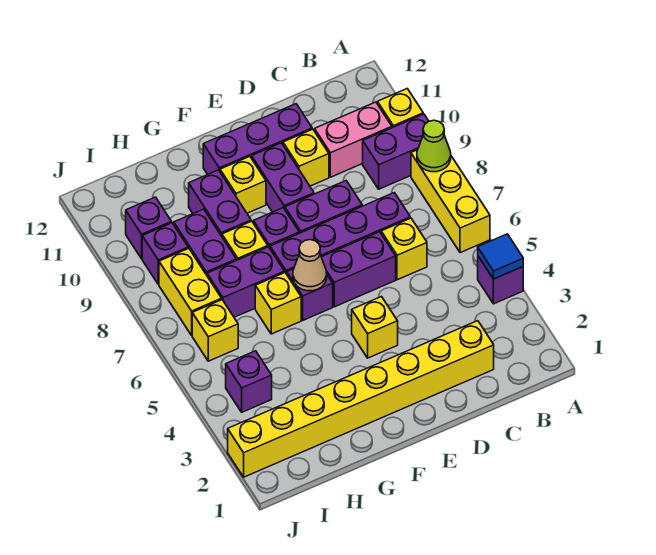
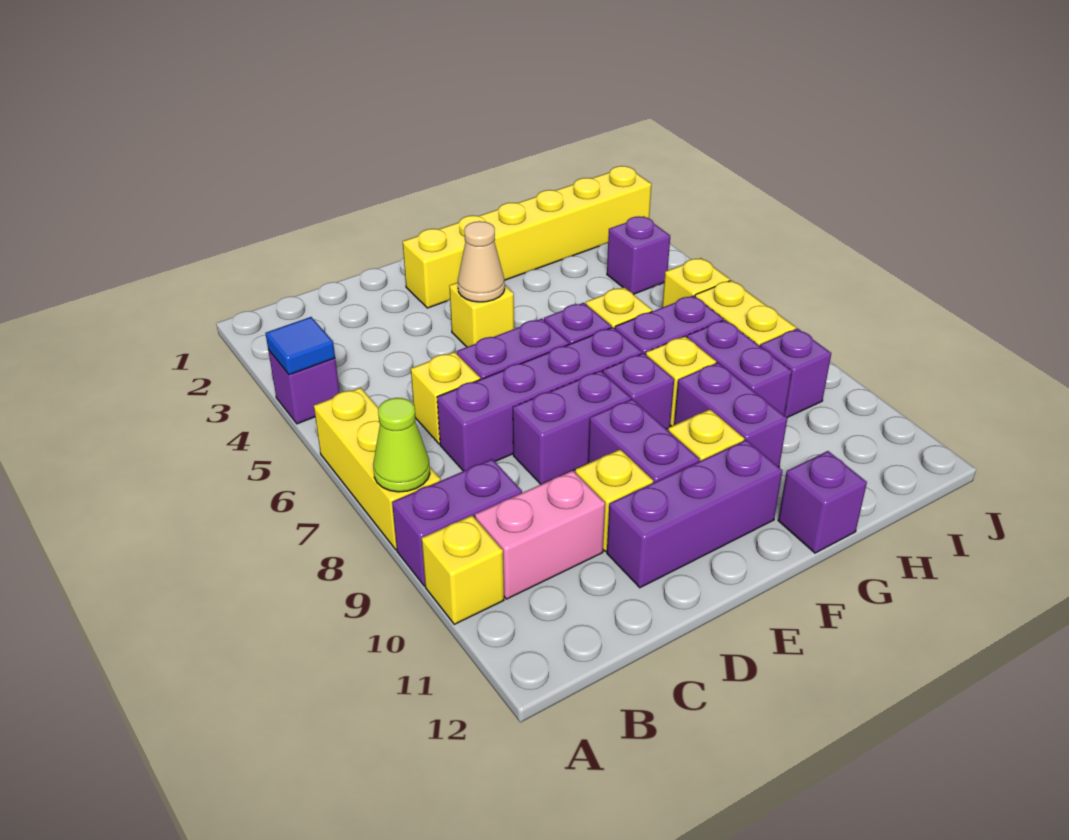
yellow brick C2:J2 level 1 -> yellow brick E2:J2 level 1
tan cone F6 level 2 -> tan cone E4 level 2
purple brick I10 level 1 -> purple brick G12 level 1

